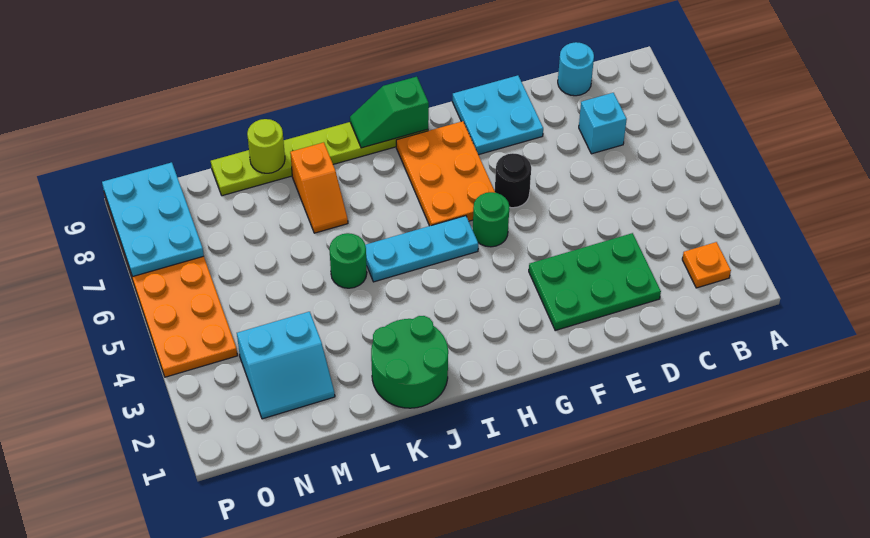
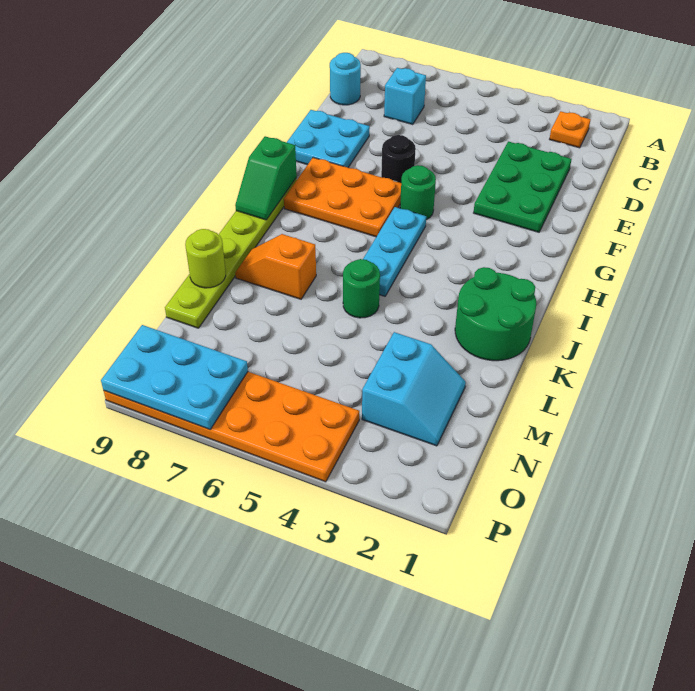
orange slope K7:K8 level 1 top 8 -> orange slope K7:K8 level 1 top 7

